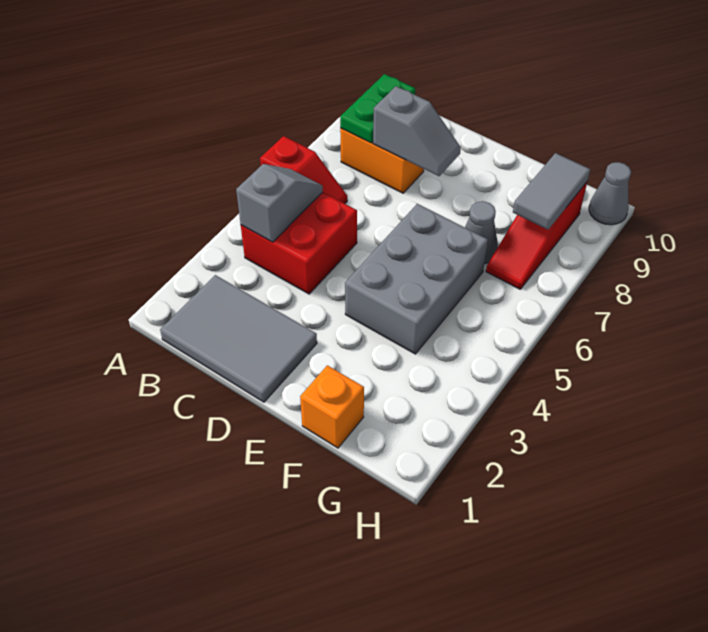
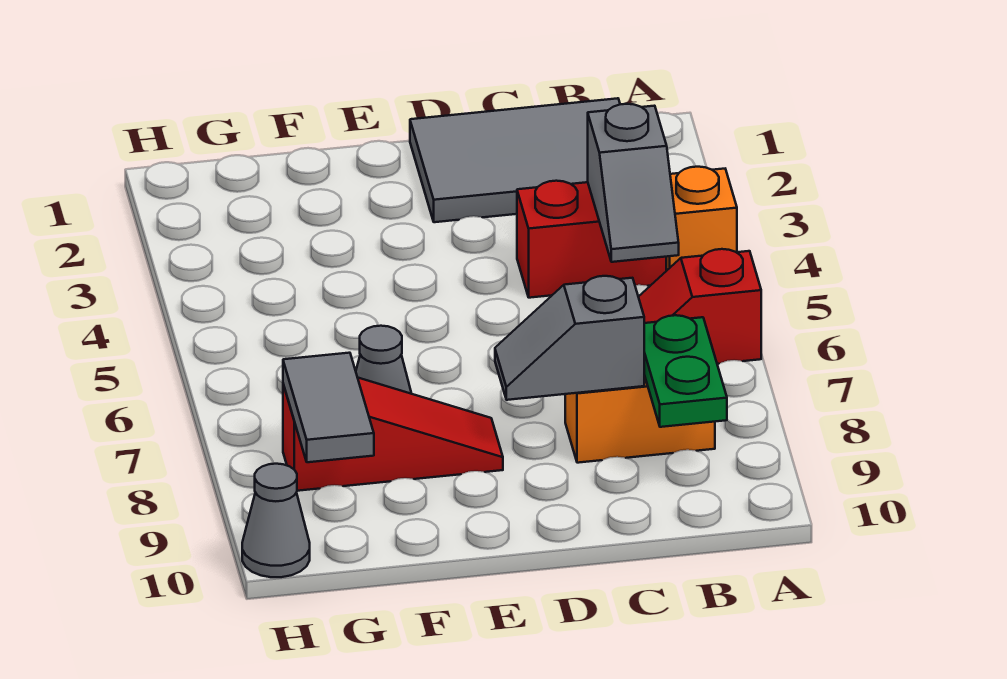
red brick B4:C5 level 1 -> red brick B4:C4 level 1
grey brick E4:F6 level 1 -> none
orange brick F1 level 1 -> orange brick A4 level 1
red slope G7:G9 level 1 top 9 -> red slope E8:G8 level 1 top G

